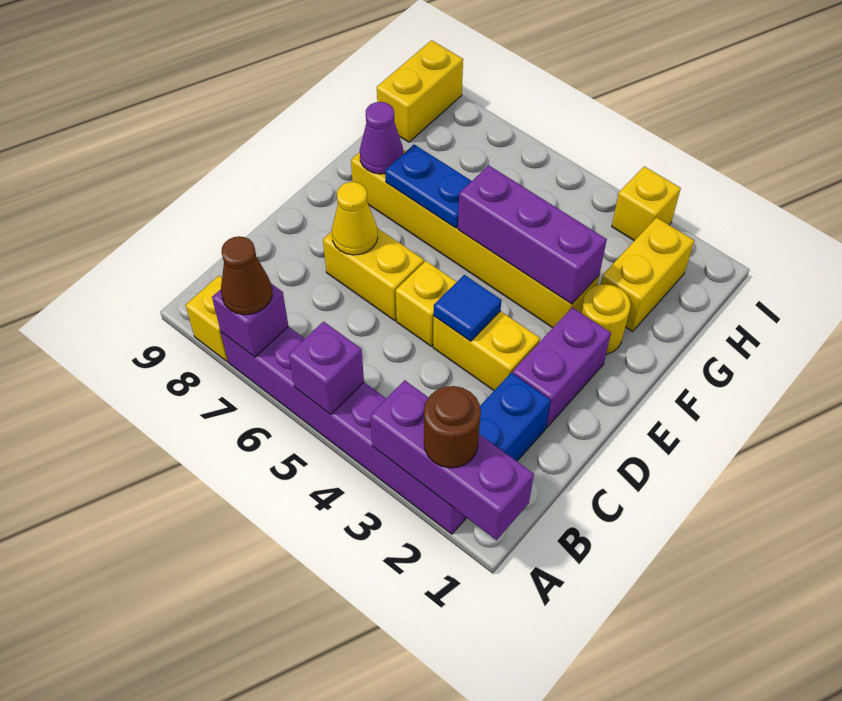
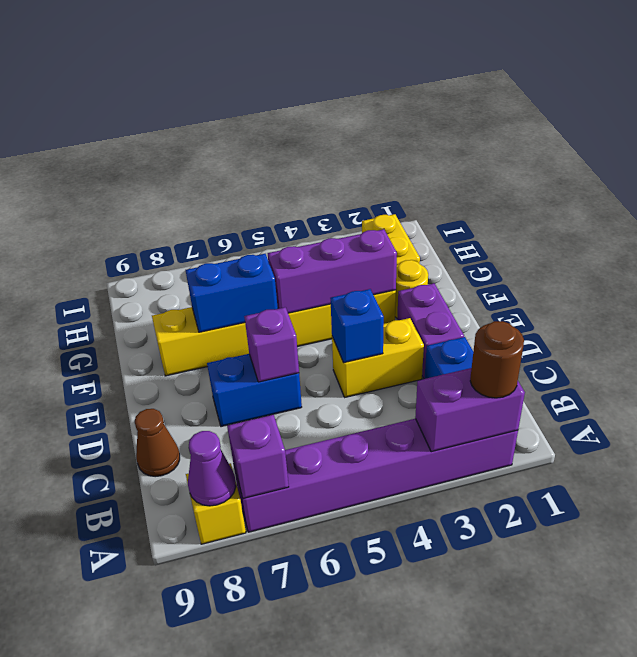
purple brick A1:A3 level 2 -> purple brick A2:A3 level 2
purple brick A5 level 2 -> purple brick D6 level 2
brown cone A7 level 3 -> brown cone C9 level 1
blue tile D4 level 2 -> blue brick D4 level 2
yellow brick D5 level 1 -> none
yellow brick D6:D7 level 1 -> blue brick D6:D7 level 1
yellow cone D7 level 2 -> none
blue plate F6:F7 level 2 -> blue brick F6:F7 level 2
purple cone F8 level 2 -> purple cone A8 level 2
yellow brick H9:I9 level 1 -> none
yellow brick I3 level 1 -> none

